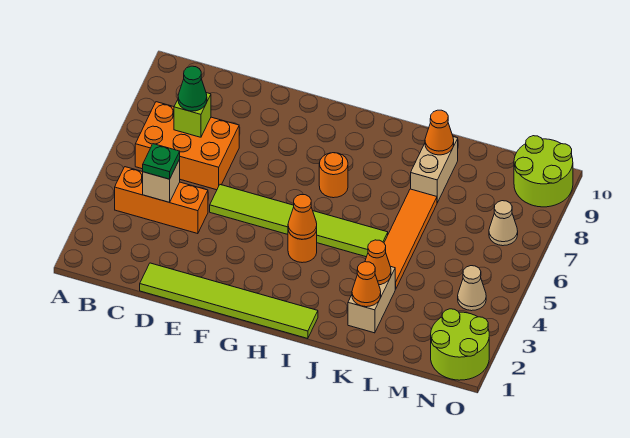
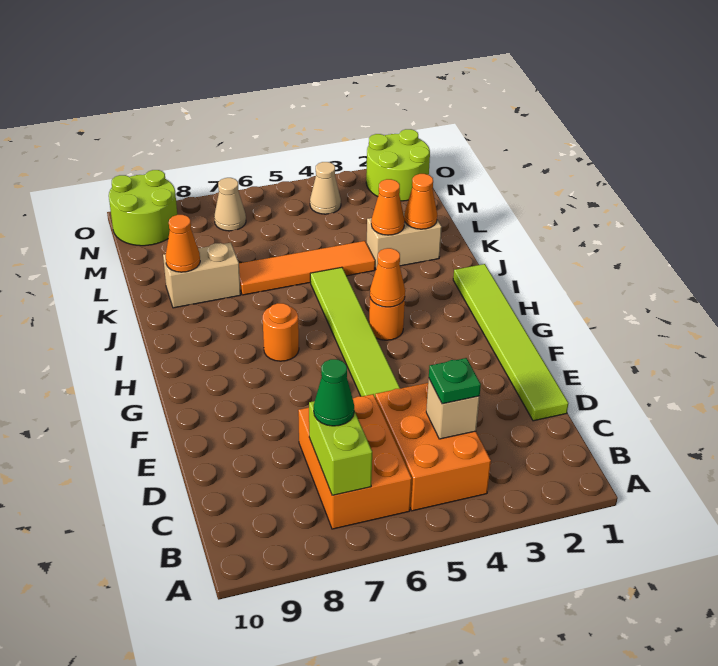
orange brick B4:D4 level 1 -> orange brick B4:D5 level 1
lime brick C7 level 2 -> lime brick B7:C7 level 2

